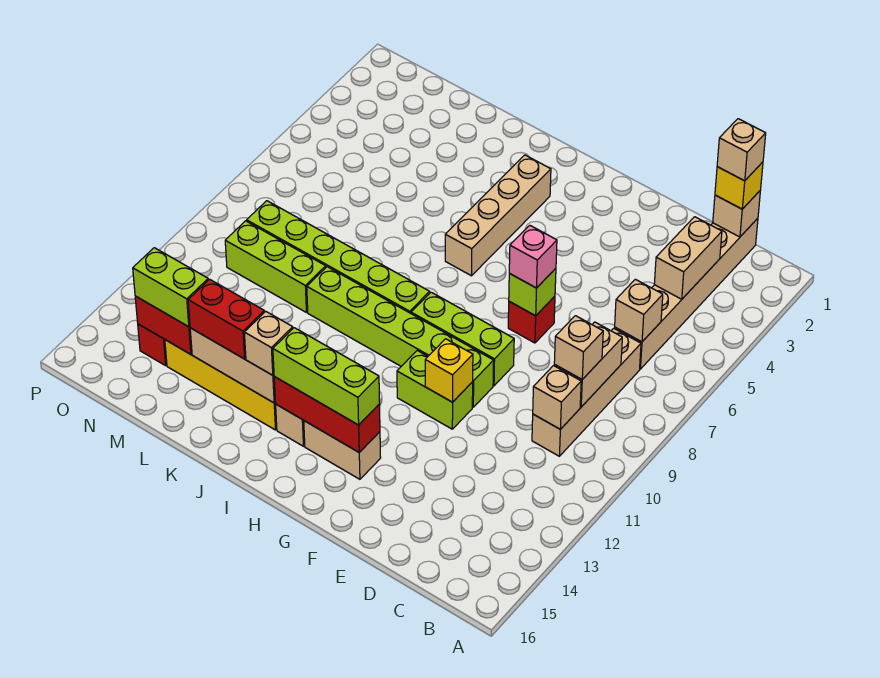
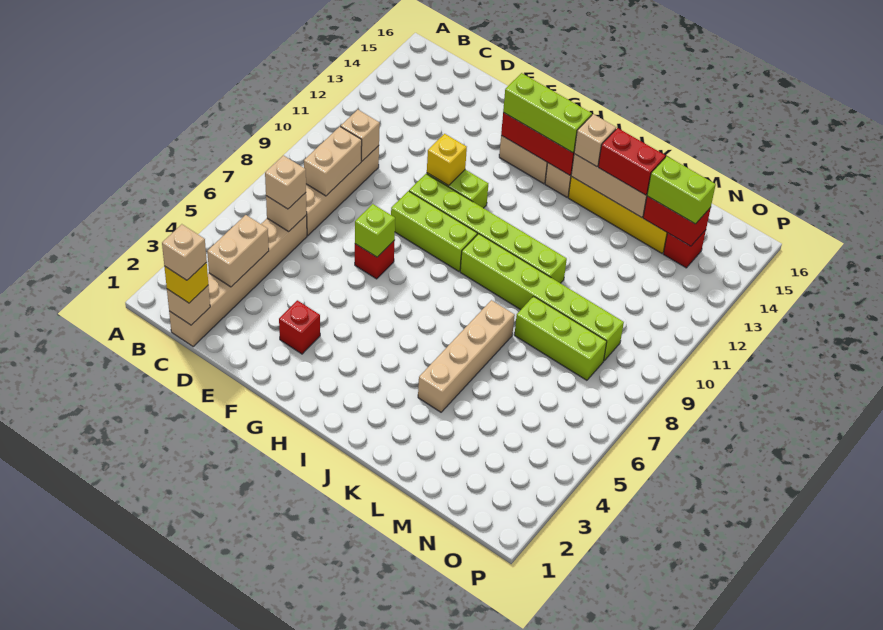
tan brick C9 level 3 -> tan brick C6 level 3
none -> red brick F3 level 1
pink brick F7 level 3 -> none
tan brick I3:I6 level 1 -> tan brick K4:K7 level 1
lime brick L10:N10 level 1 -> lime brick L8:N8 level 1

